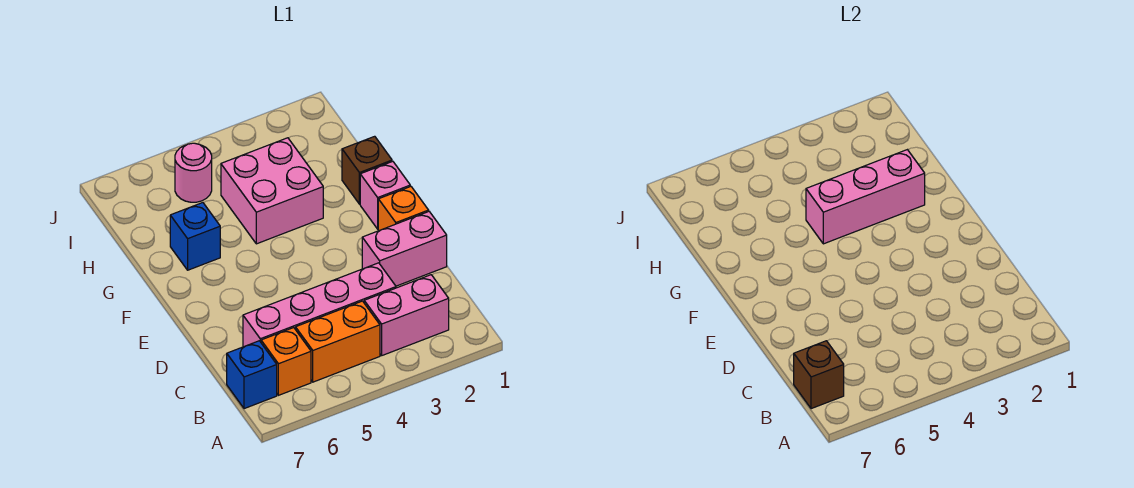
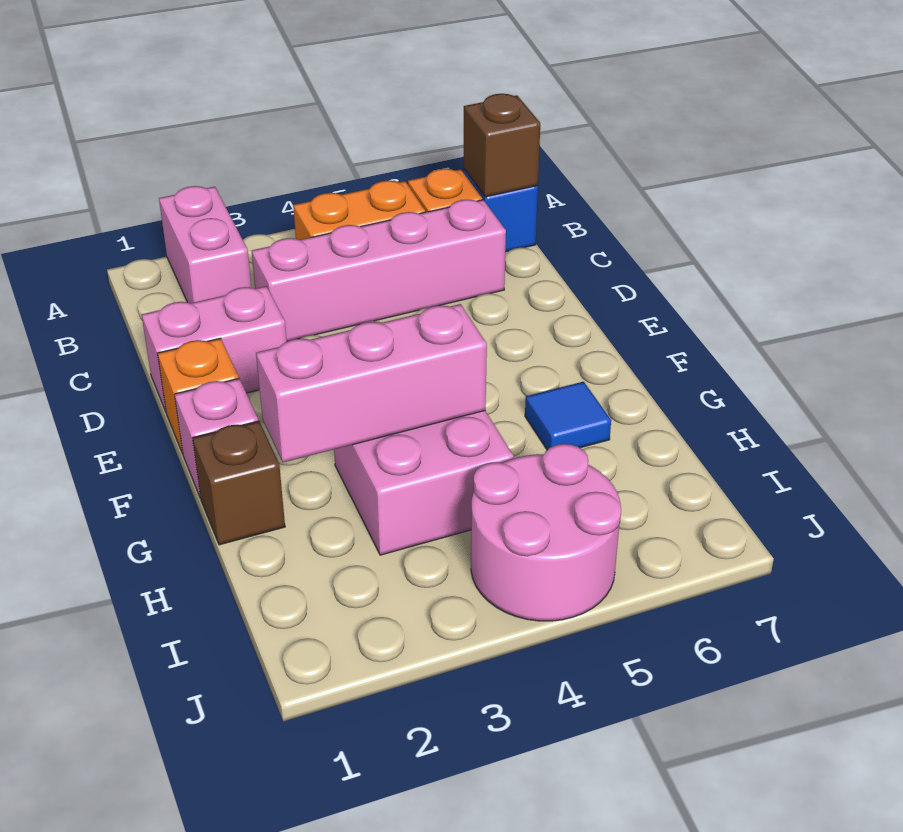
pink brick B2:B3 level 1 -> pink brick A2:B2 level 1
blue brick G6 level 1 -> blue tile G6 level 1
pink round brick I5 level 1 -> pink round brick I4:J5 level 1

